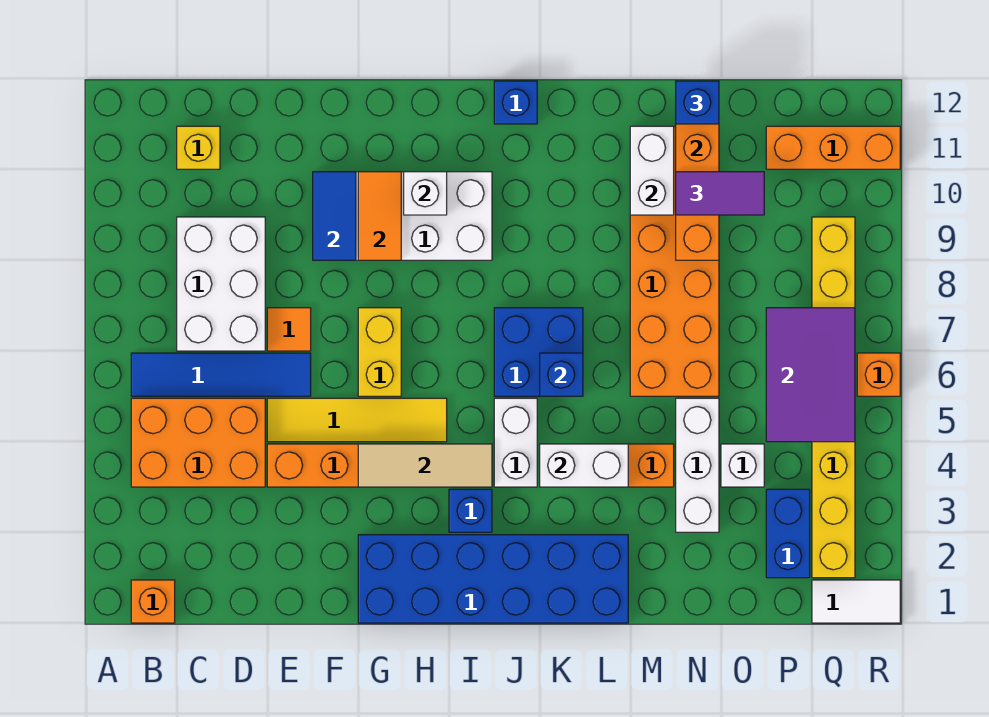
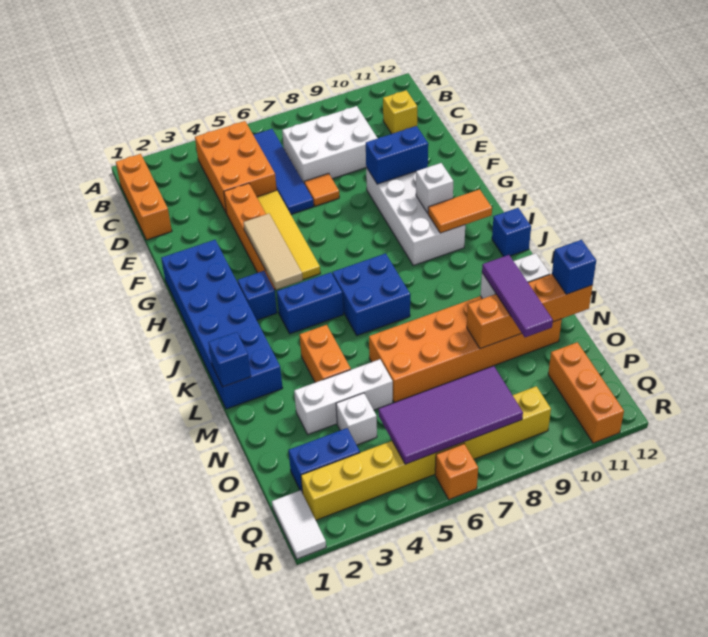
orange brick B1 level 1 -> orange brick B1:D1 level 1
blue tile F9:F10 level 2 -> blue brick F9:F10 level 2
yellow brick G6:G7 level 1 -> none
orange tile G9:G10 level 2 -> orange tile I10:I11 level 2
white brick J4:J5 level 1 -> blue brick J4:J5 level 1
white brick K4:L4 level 2 -> none
blue brick K6 level 2 -> blue brick L1 level 2
purple tile N10:O10 level 3 -> purple tile M10:O10 level 3
purple tile P5:Q7 level 2 -> purple tile P5:Q8 level 2

